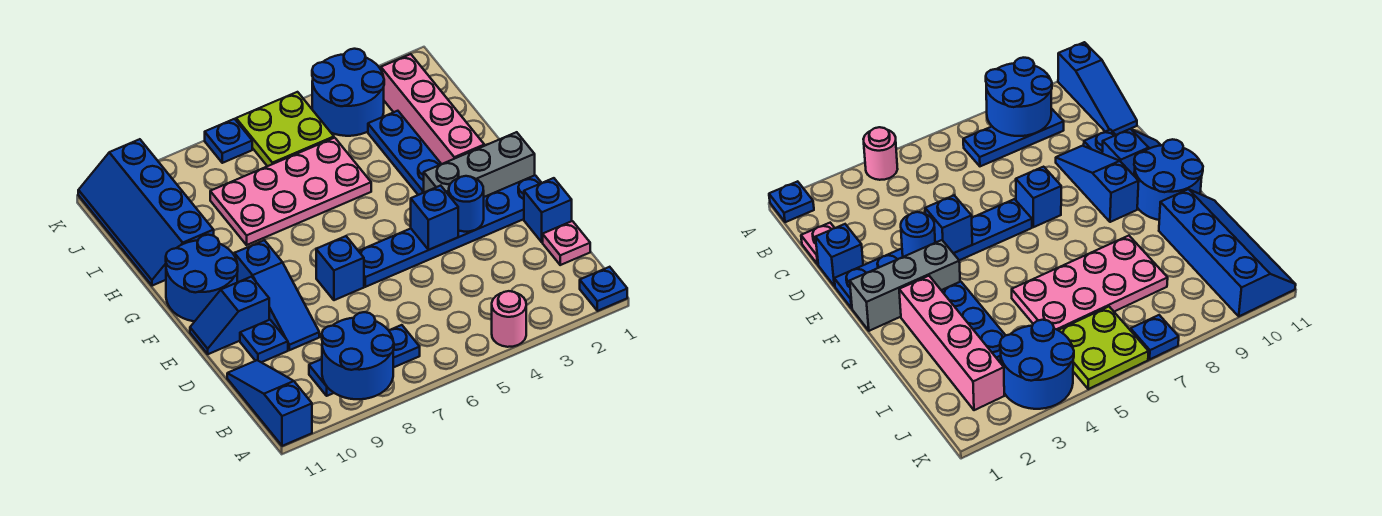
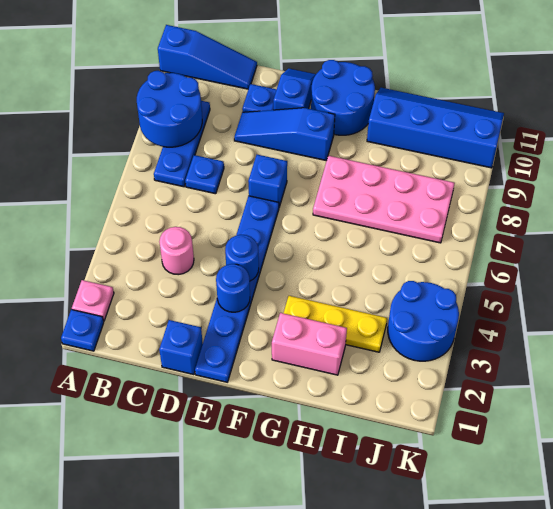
pink round brick A4 level 1 -> pink round brick C4 level 1
pink plate C1 level 1 -> pink plate A2 level 1
blue brick E4 level 2 -> blue round brick E4 level 2
grey brick F1:F3 level 1 -> none
pink brick G2:J2 level 1 -> pink brick G2:H2 level 1
blue plate G3:I3 level 1 -> yellow plate G3:I3 level 1
pink plate H5:I8 level 1 -> pink plate G7:J8 level 1
lime plate J5:K6 level 1 -> none
blue plate K7 level 1 -> blue plate C7 level 1

